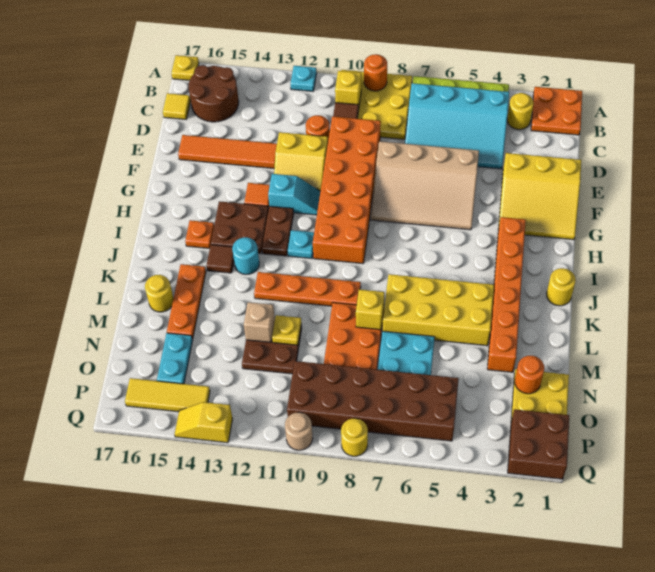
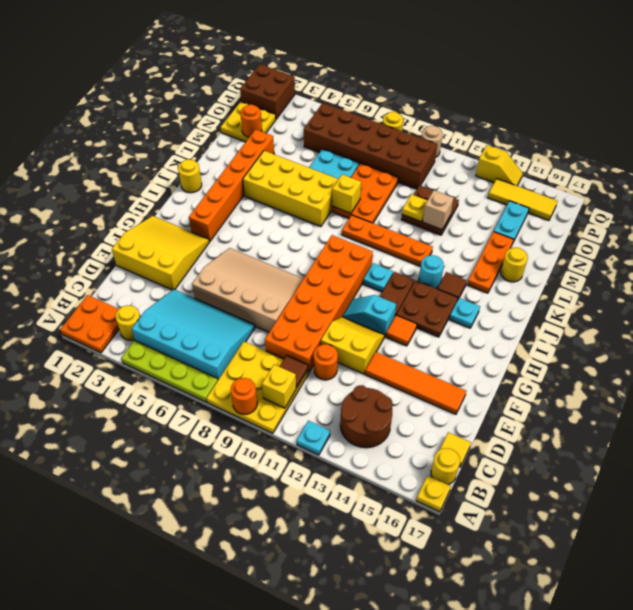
brown round brick B15:C16 level 1 -> brown round brick B13:C14 level 1
none -> yellow round brick B17 level 1
orange plate I15 level 1 -> cyan plate I15 level 1

